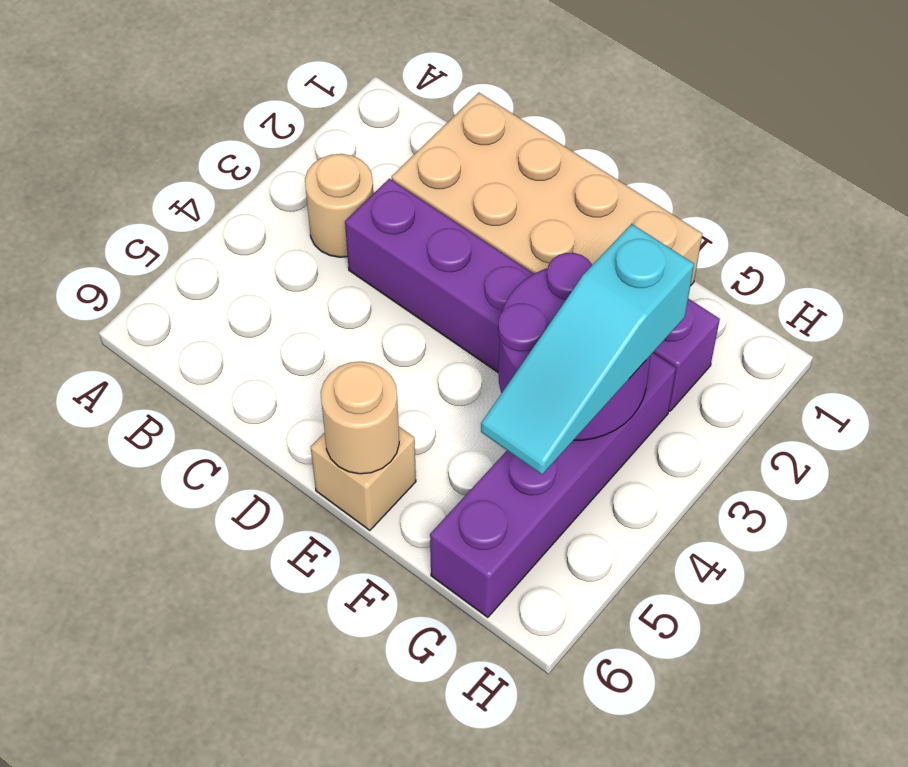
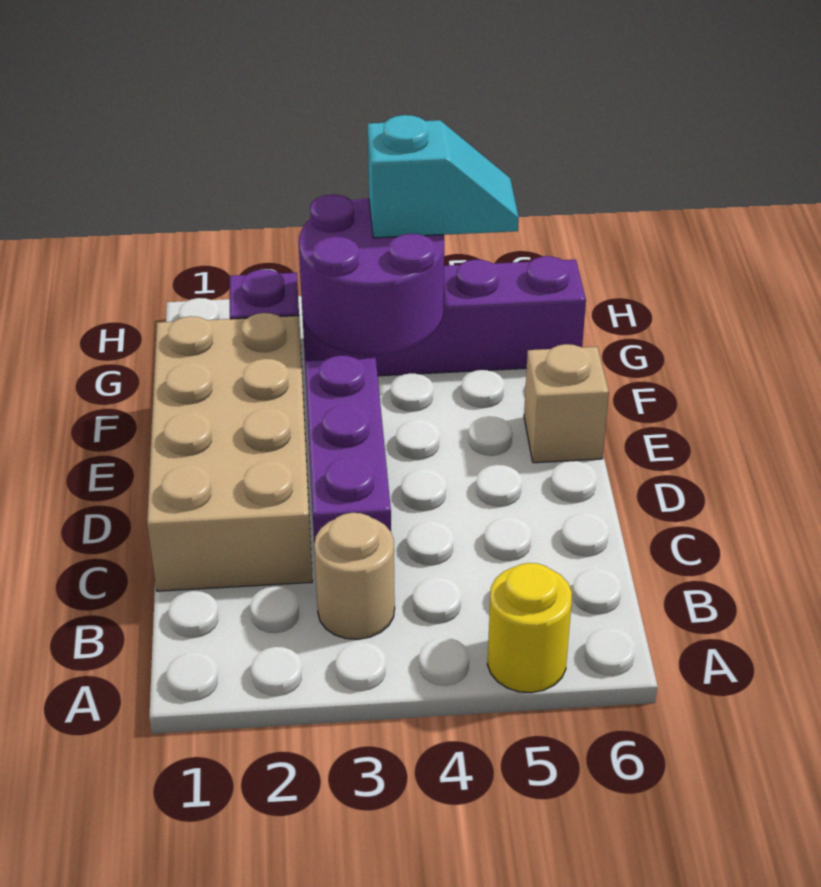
none -> yellow round brick A5 level 1
tan round brick E6 level 2 -> none
cyan slope G3:G5 level 3 top 3 -> cyan slope G4:G5 level 3 top 4

